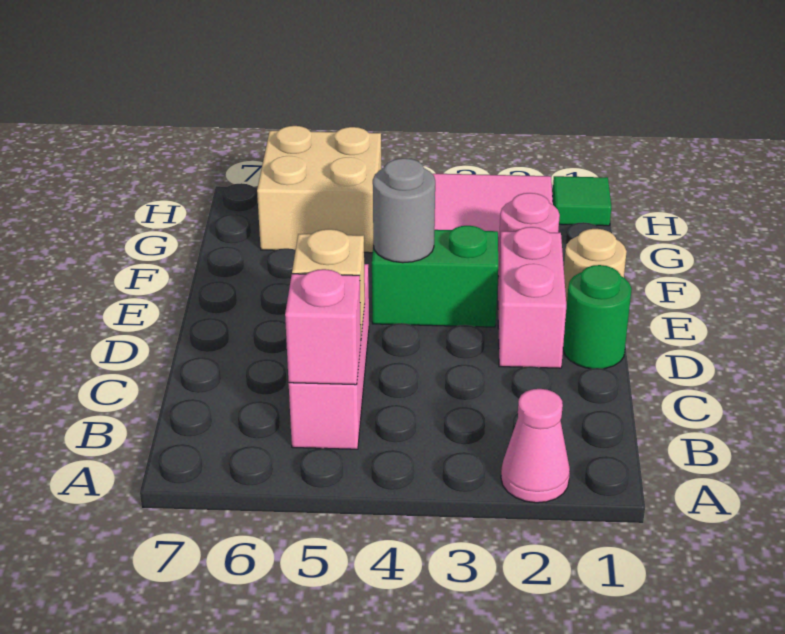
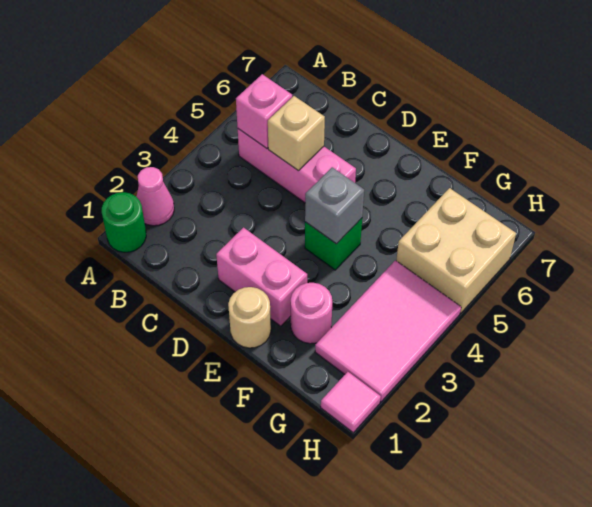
green round brick D1 level 1 -> green round brick A1 level 1
green brick E3:E4 level 1 -> green brick E4 level 1
grey round brick E4 level 2 -> grey brick E4 level 2
green tile H1 level 1 -> pink tile H1 level 1

